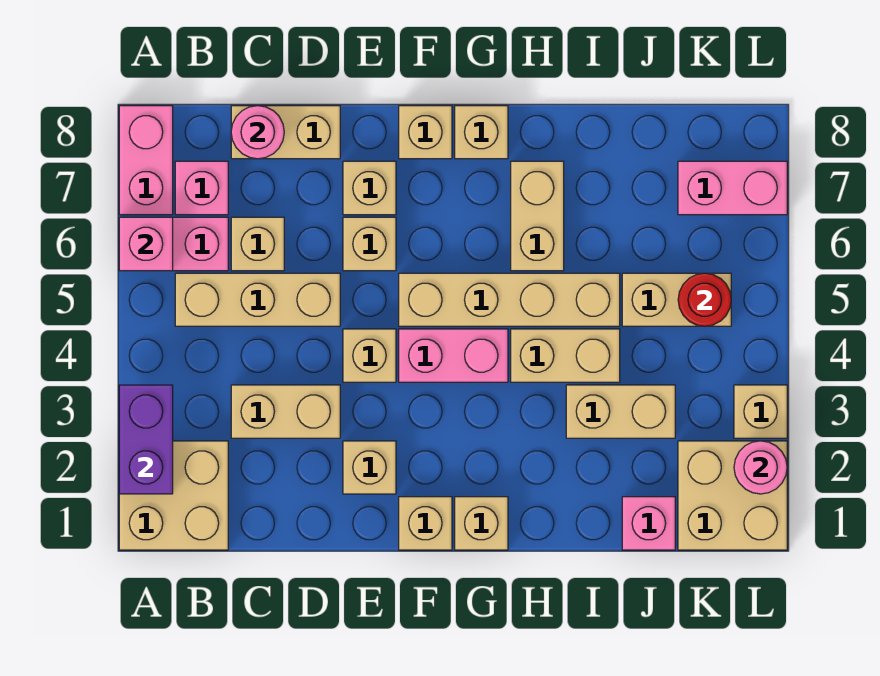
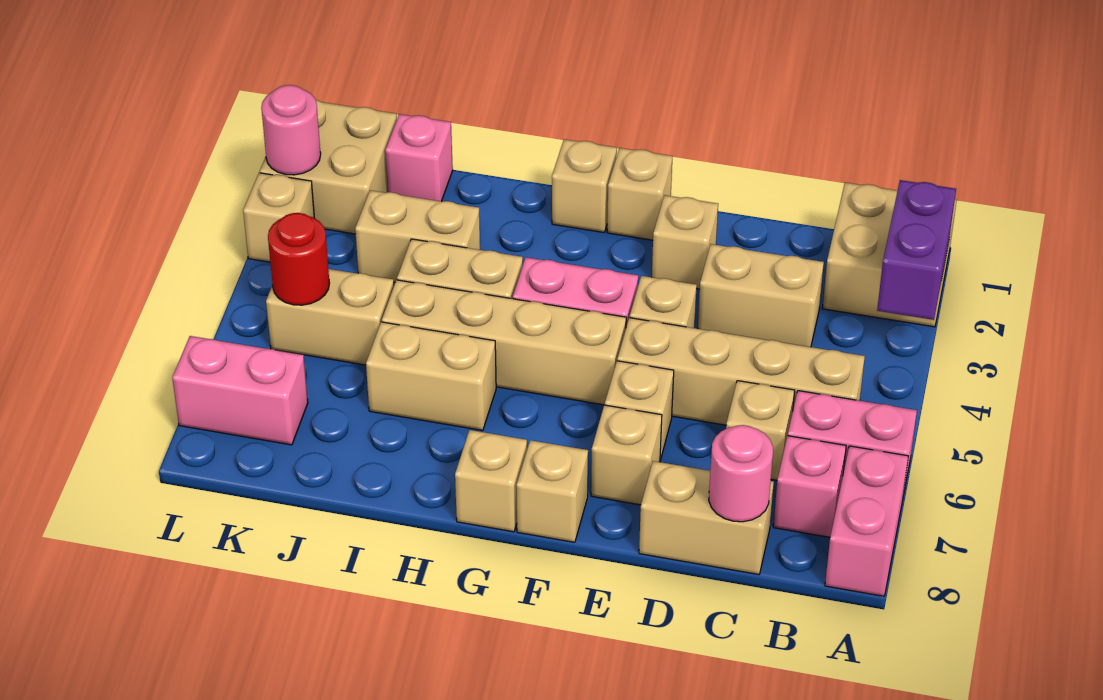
pink brick A6 level 2 -> none
tan brick B5:D5 level 1 -> tan brick B5:E5 level 1
tan brick H6:H7 level 1 -> tan brick H6:I6 level 1

